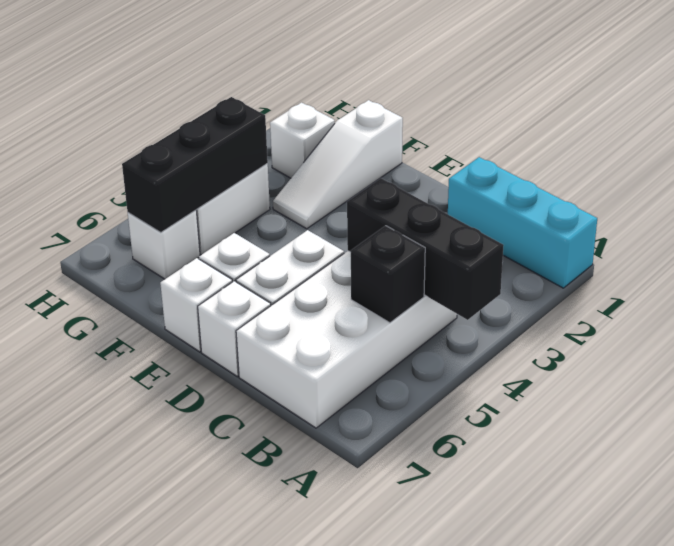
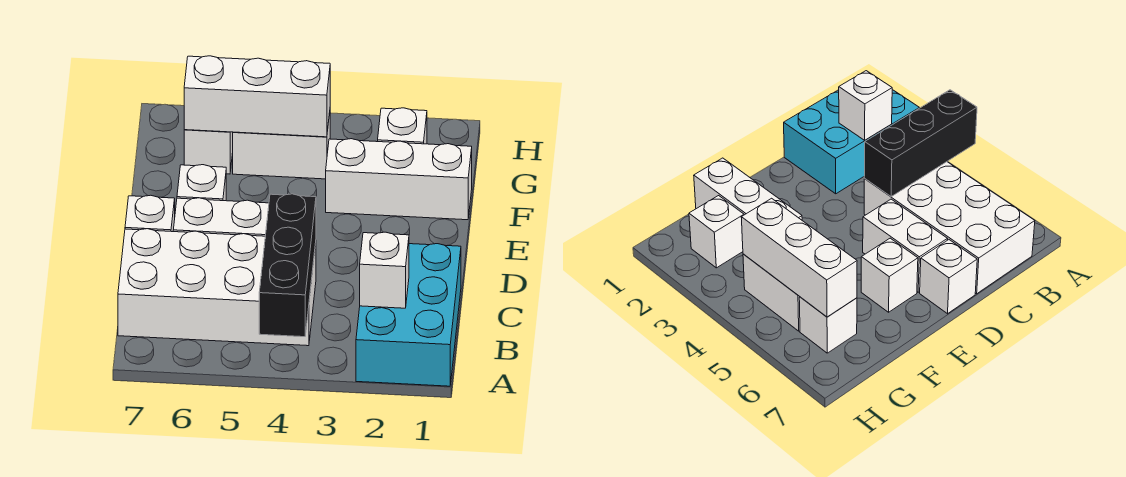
cyan brick A1:C1 level 1 -> cyan brick A1:C2 level 1
black brick B5 level 2 -> none
white brick E7 level 1 -> white brick B2 level 2
white slope F1:F3 level 1 top 1 -> white brick F1:F3 level 1
black brick G4:G6 level 2 -> white brick G4:G6 level 2

